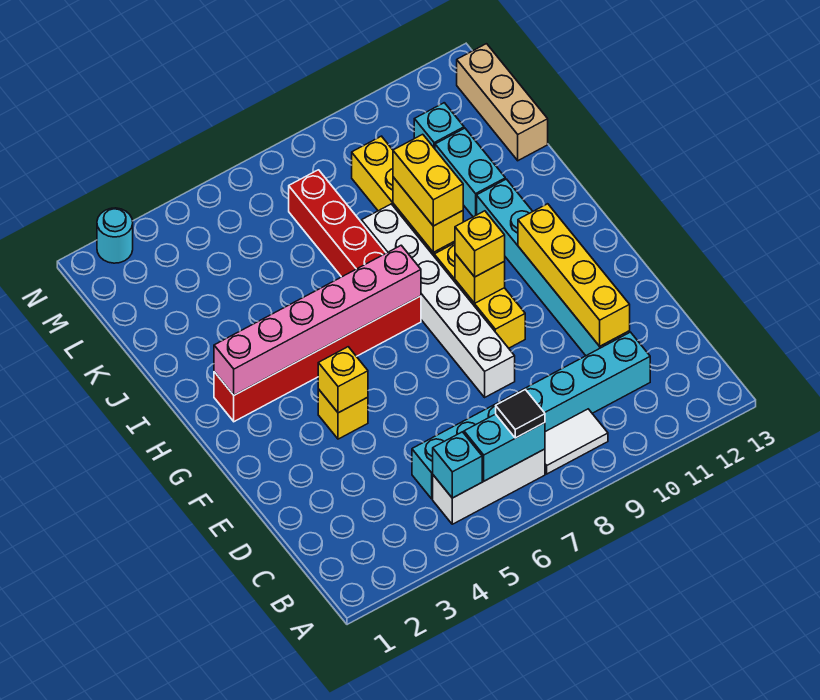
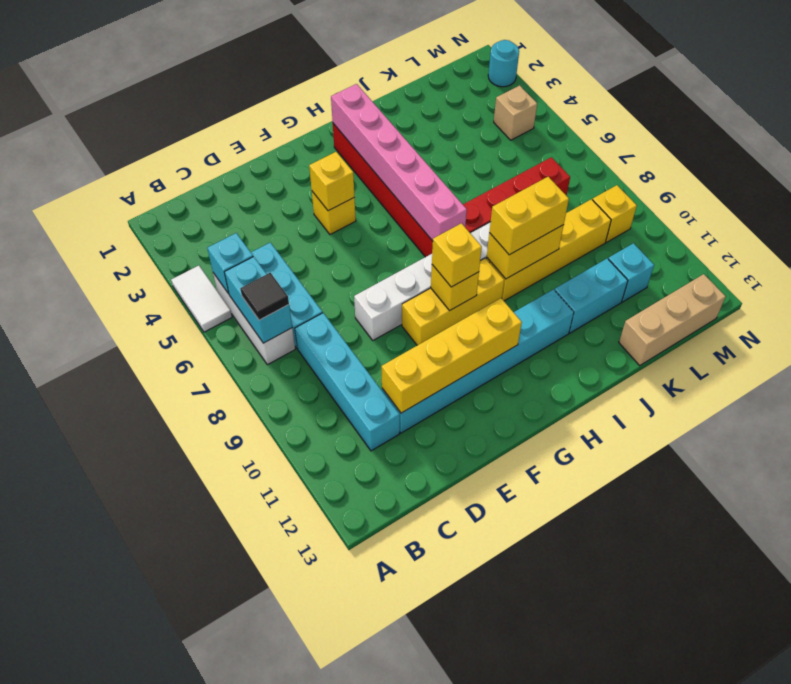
white tile B8:B9 level 1 -> white tile A4:A5 level 1
none -> tan brick M4 level 1
none -> yellow brick M9 level 1

